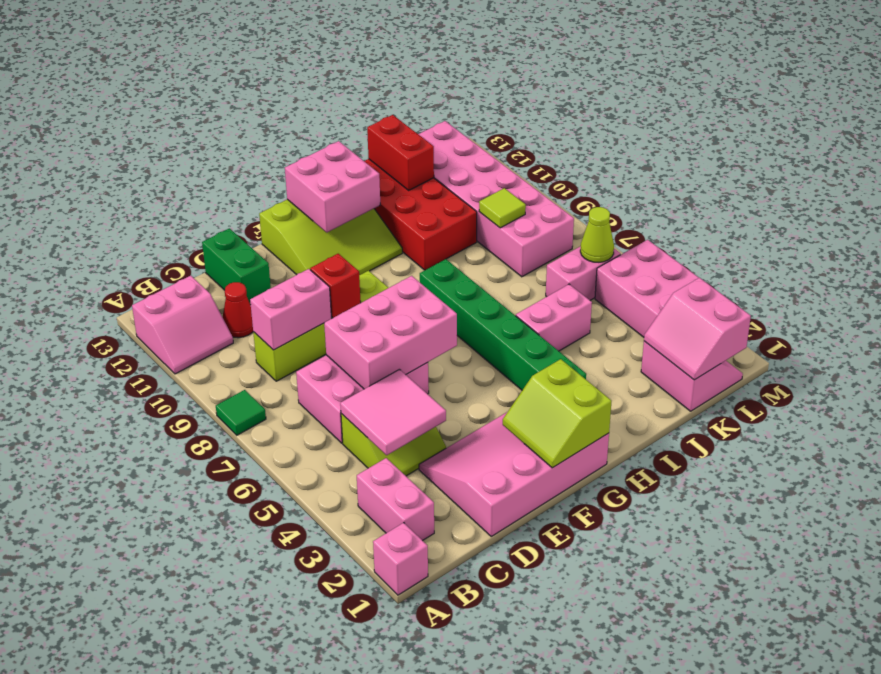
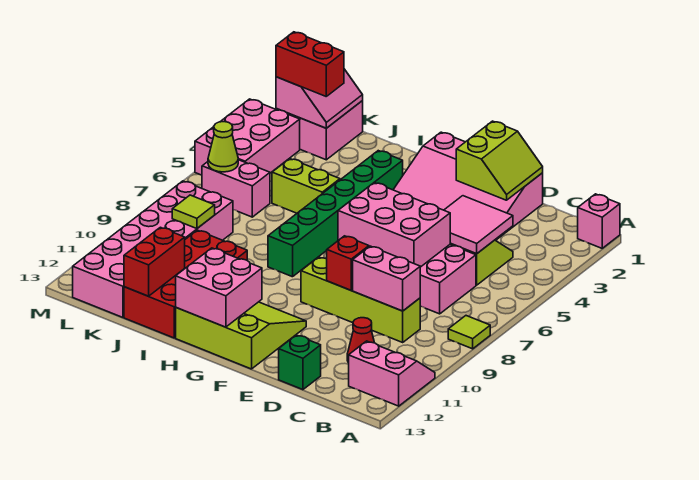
green tile A8 level 1 -> lime tile A8 level 1
pink brick B2:B3 level 1 -> none
green brick D12:D13 level 1 -> green brick D13 level 1
lime slope F1:G2 level 2 top G -> lime slope D1:E2 level 2 top E
pink brick I5:J5 level 1 -> lime brick I5:J5 level 1
none -> red brick K2:L2 level 3

